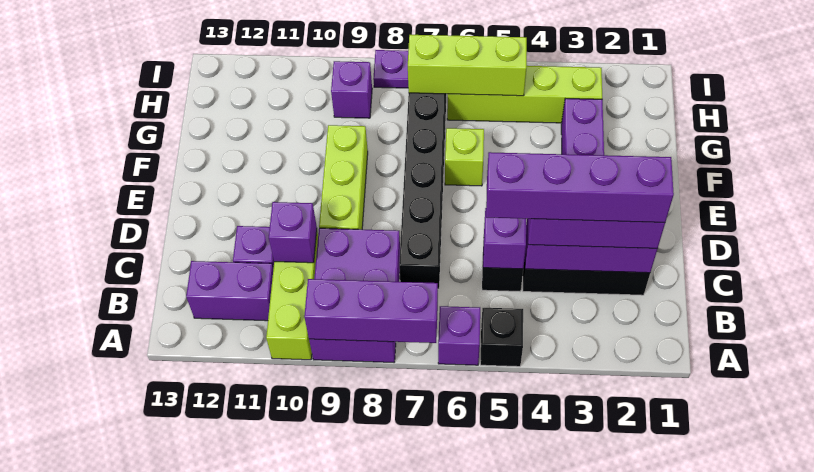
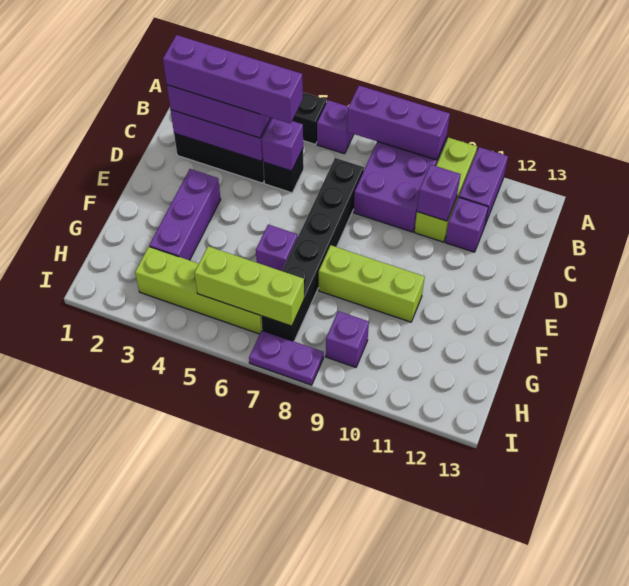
purple brick B11:B12 level 1 -> purple brick A11:B11 level 1
lime brick D9:F9 level 1 -> lime brick F8:F10 level 1
lime brick F6 level 1 -> purple brick F6 level 1

